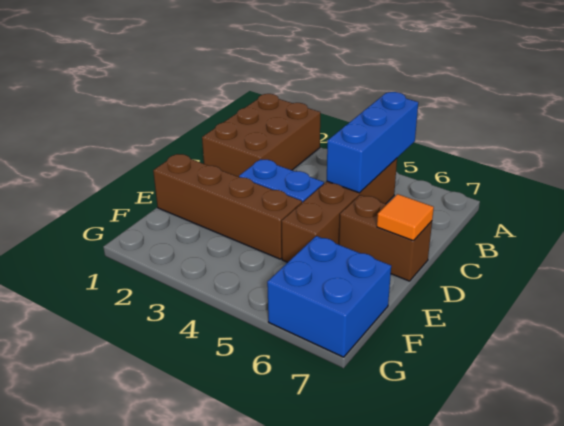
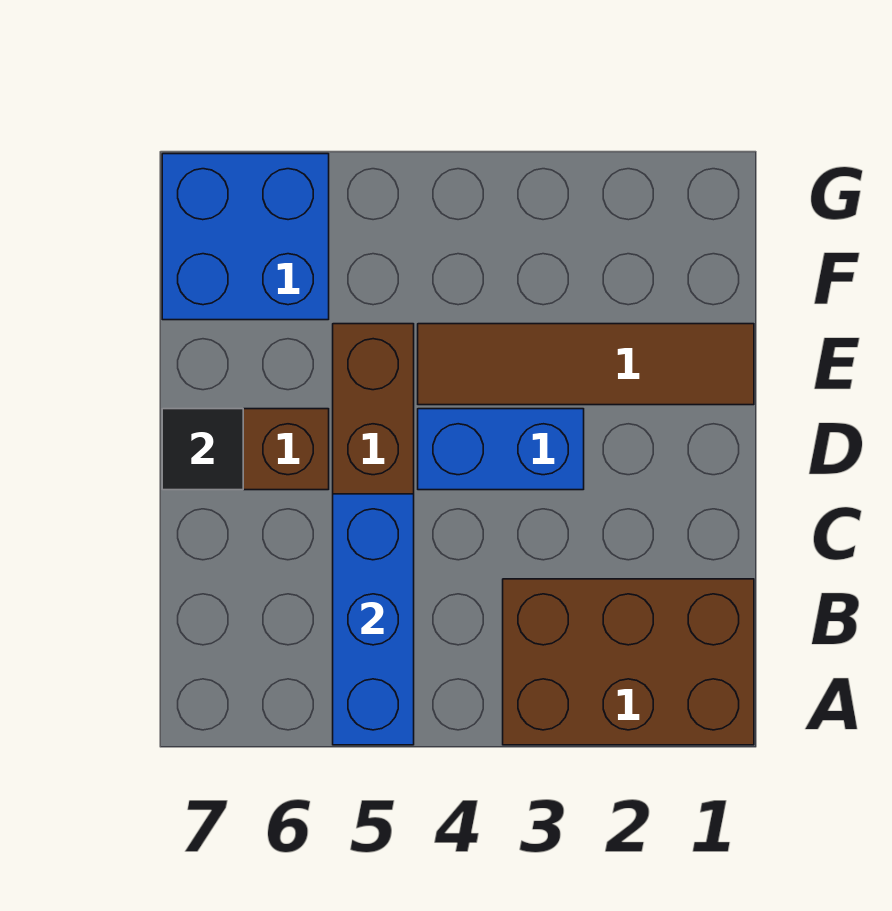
brown brick A1:C2 level 1 -> brown brick A1:B3 level 1
orange tile D7 level 2 -> black tile D7 level 2
brown brick E1:E4 level 1 -> brown tile E1:E4 level 1

